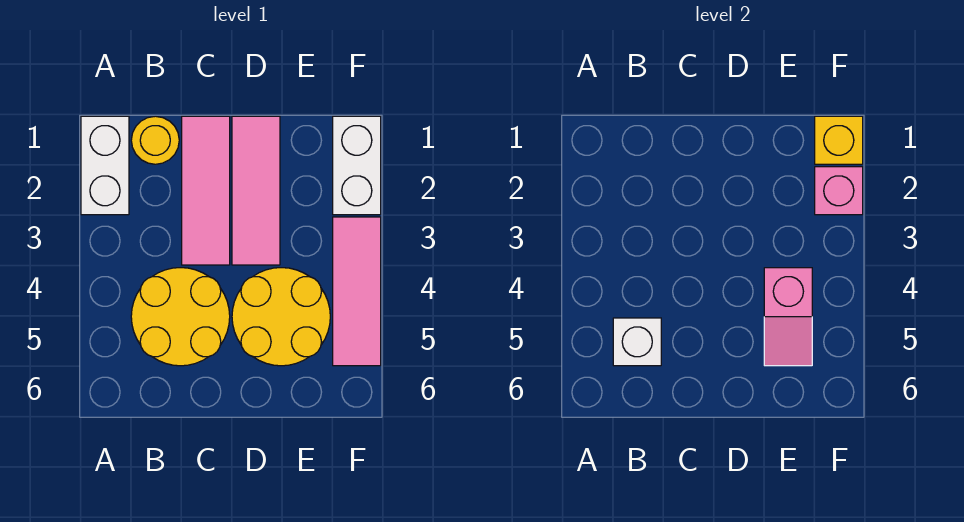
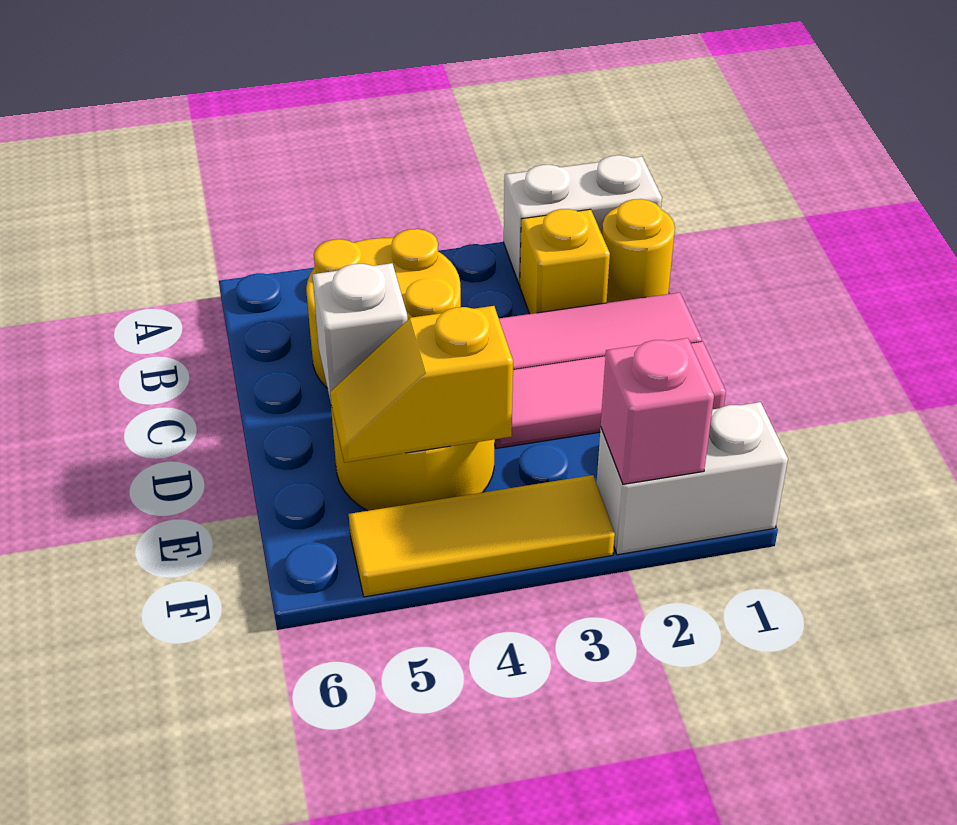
white brick B5 level 2 -> white brick D5 level 2
pink slope E4:E5 level 2 top 4 -> yellow slope E4:E5 level 2 top 4
yellow brick F1 level 2 -> yellow brick B2 level 1
pink tile F3:F5 level 1 -> yellow tile F3:F5 level 1

